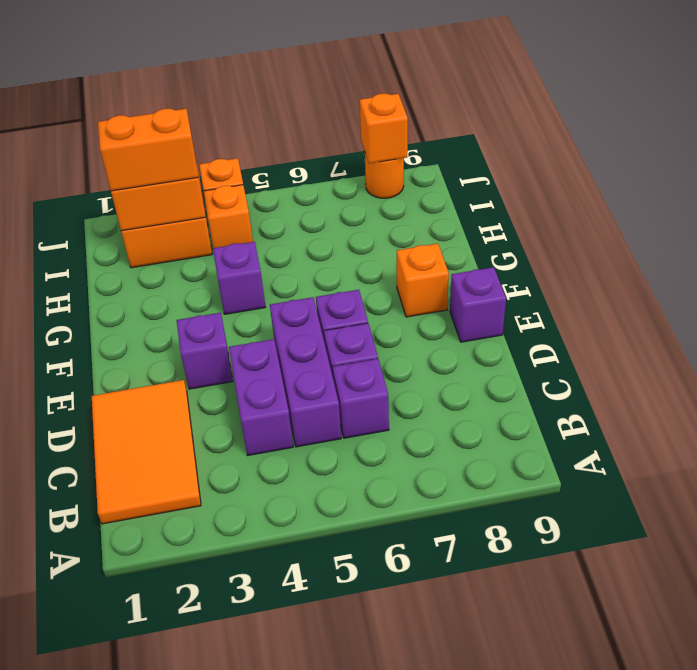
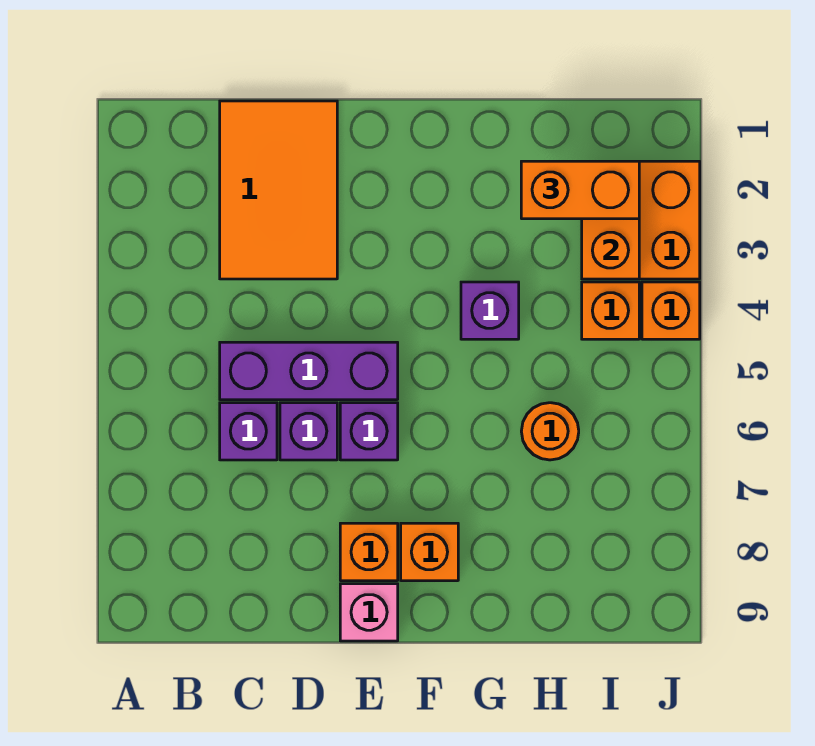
orange tile B1:D2 level 1 -> orange tile C1:D3 level 1
purple brick C4:D4 level 1 -> none
purple brick E3 level 1 -> none
purple brick E9 level 1 -> pink brick E9 level 1
orange brick I2:I3 level 3 -> orange brick H2:I2 level 3
orange round brick J8 level 1 -> orange round brick H6 level 1
orange brick J8 level 2 -> orange brick E8 level 1

